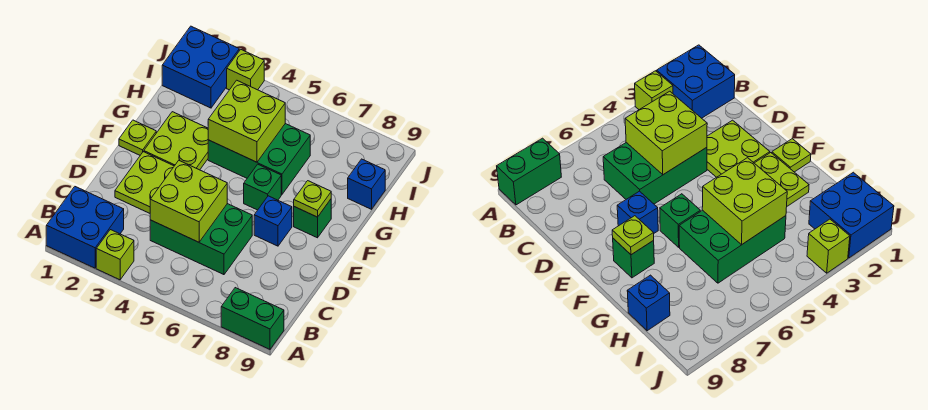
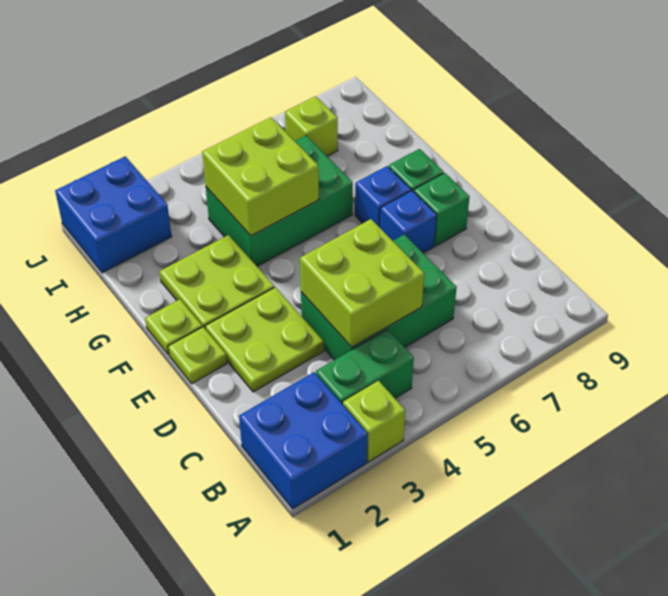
green brick A8:A9 level 1 -> green brick B3:B4 level 1
green brick F6 level 1 -> green brick E8 level 1
lime plate F8 level 2 -> lime plate E1 level 1
blue brick H9 level 1 -> blue brick F7 level 1
lime brick J3 level 1 -> lime brick I7 level 1

